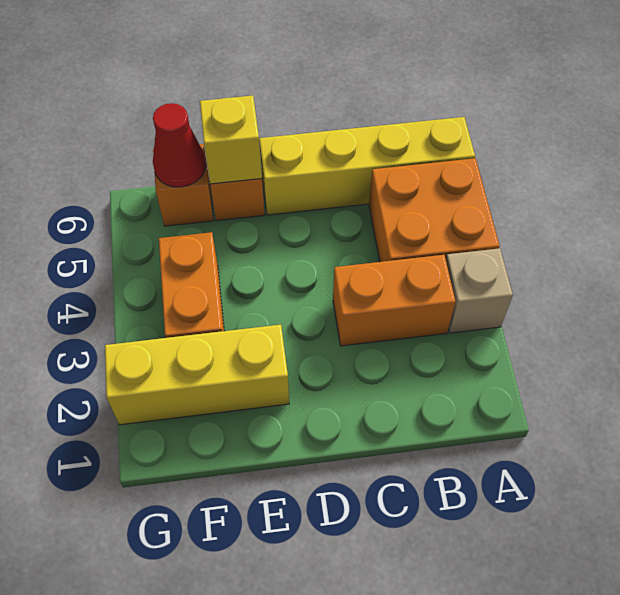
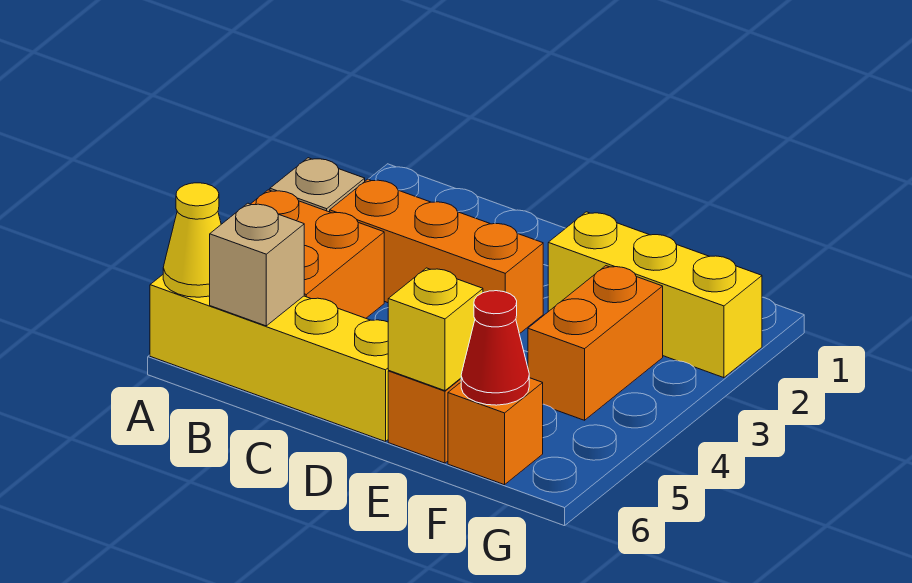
none -> yellow cone A6 level 2
orange brick B3:C3 level 1 -> orange brick B3:D3 level 1
none -> tan brick B6 level 2

